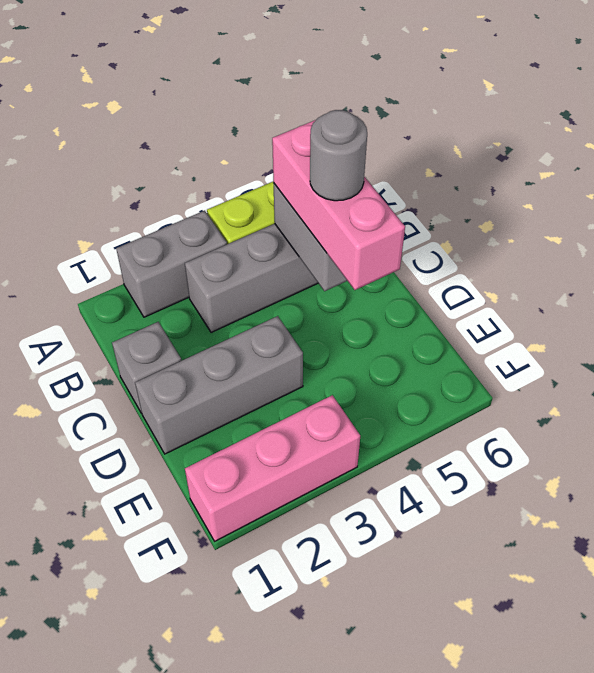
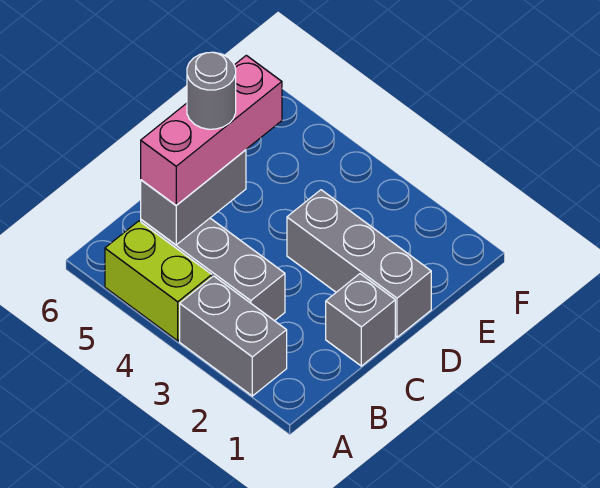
pink brick F1:F3 level 1 -> none

